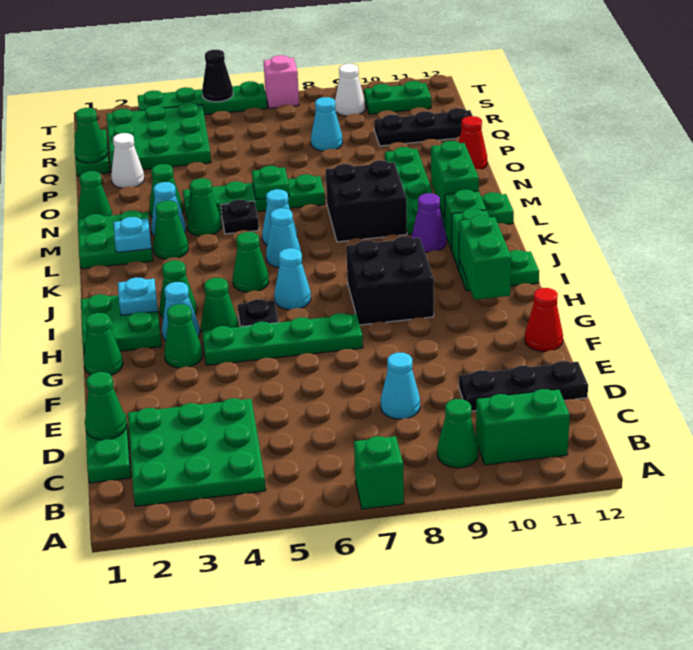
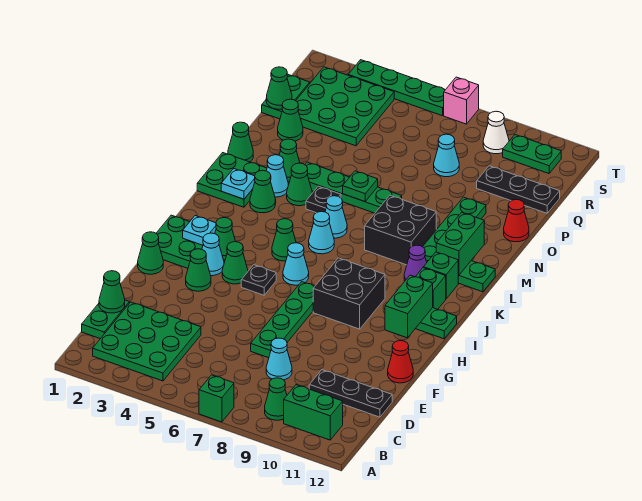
green plate G4:G7 level 1 -> green plate E7:H7 level 1
white cone P2 level 1 -> green cone P2 level 1
black cone T5 level 2 -> none

